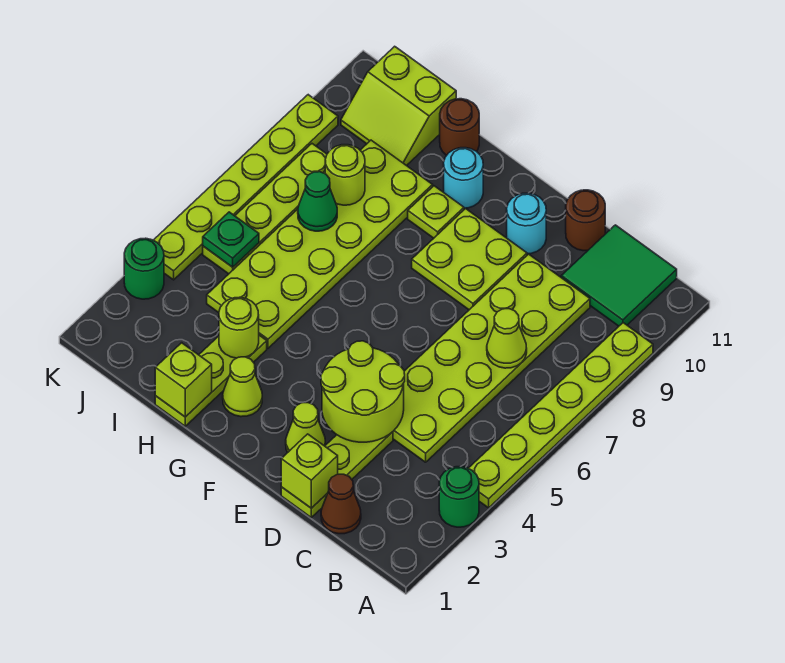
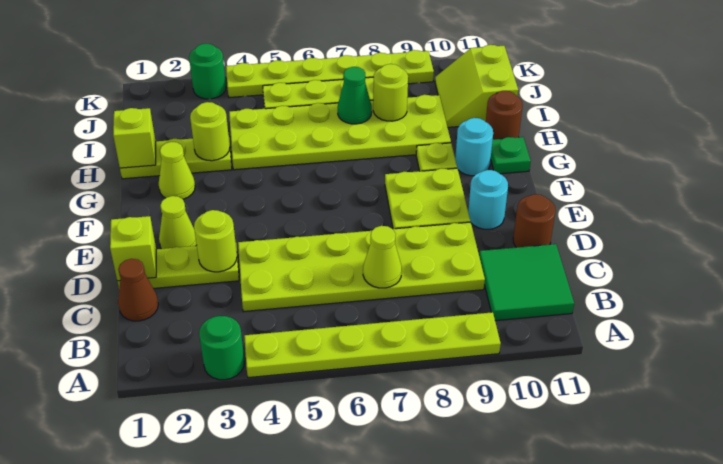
lime round brick D3:E4 level 2 -> lime round brick D3 level 2
green plate J5 level 2 -> green plate G11 level 1

